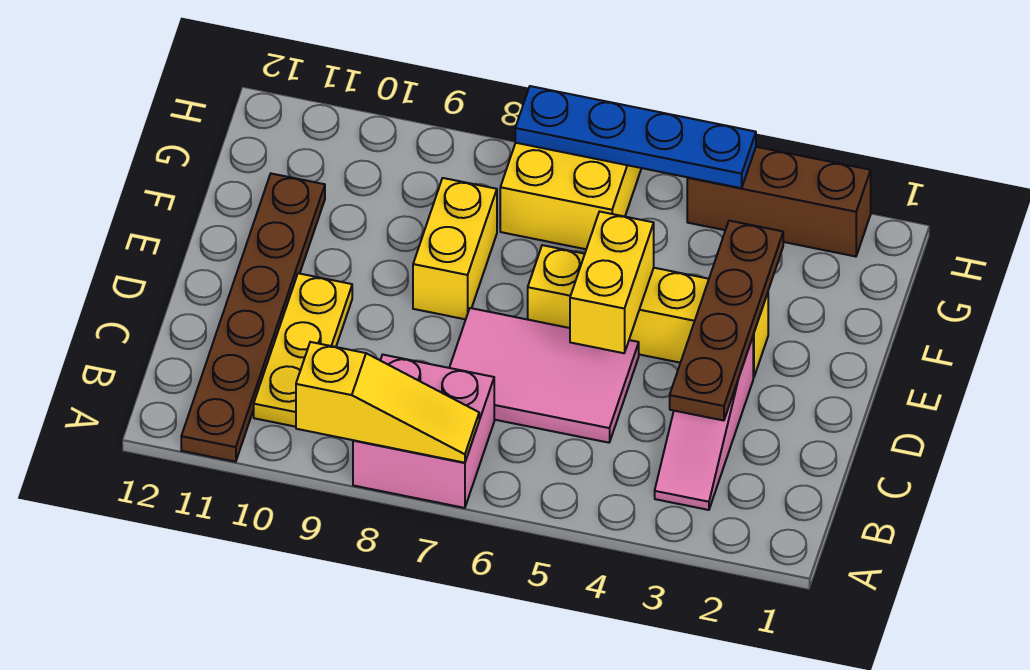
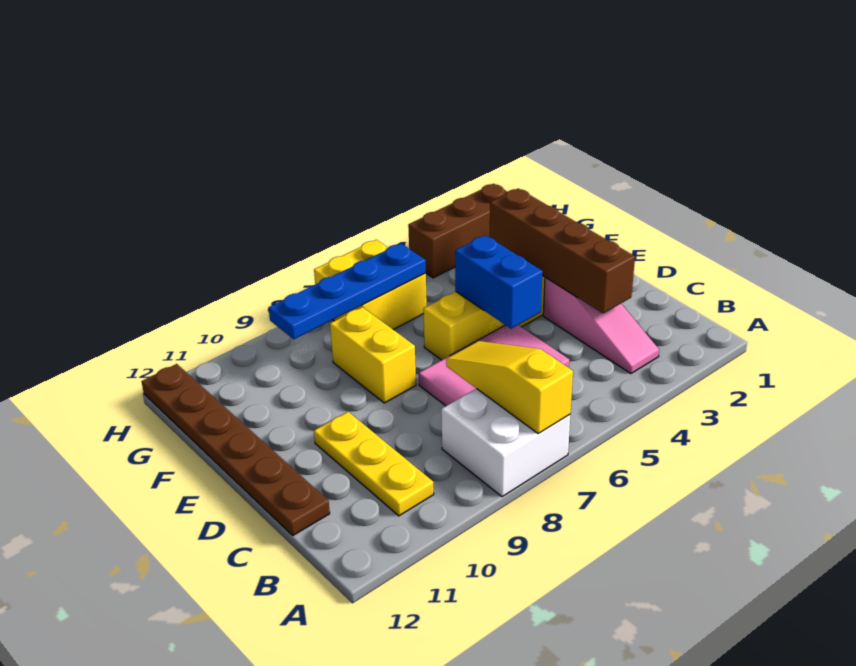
pink brick A7:B8 level 1 -> white brick A7:B8 level 1
yellow slope A7:A9 level 2 top 9 -> yellow slope A7:C7 level 2 top A
brown plate A11:F11 level 1 -> brown plate C12:H12 level 1
brown plate C3:F3 level 2 -> brown brick C3:F3 level 2
yellow brick D5:E5 level 2 -> blue brick D5:E5 level 2
blue plate H4:H7 level 2 -> blue plate G6:G9 level 2

